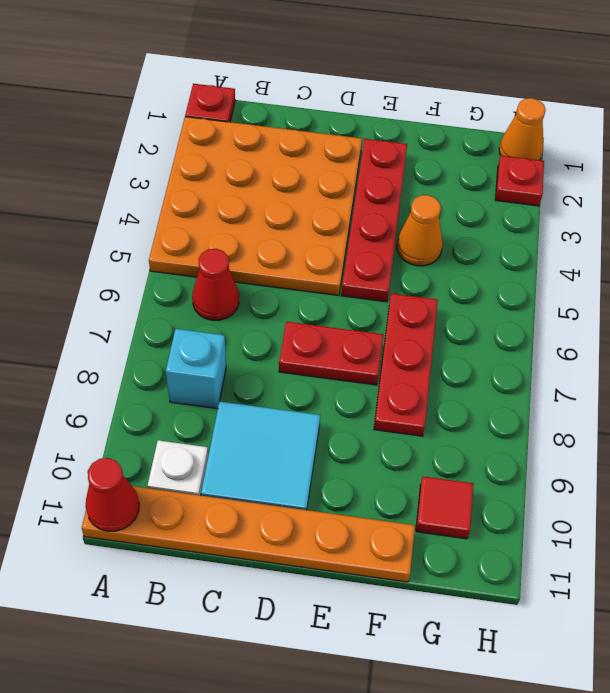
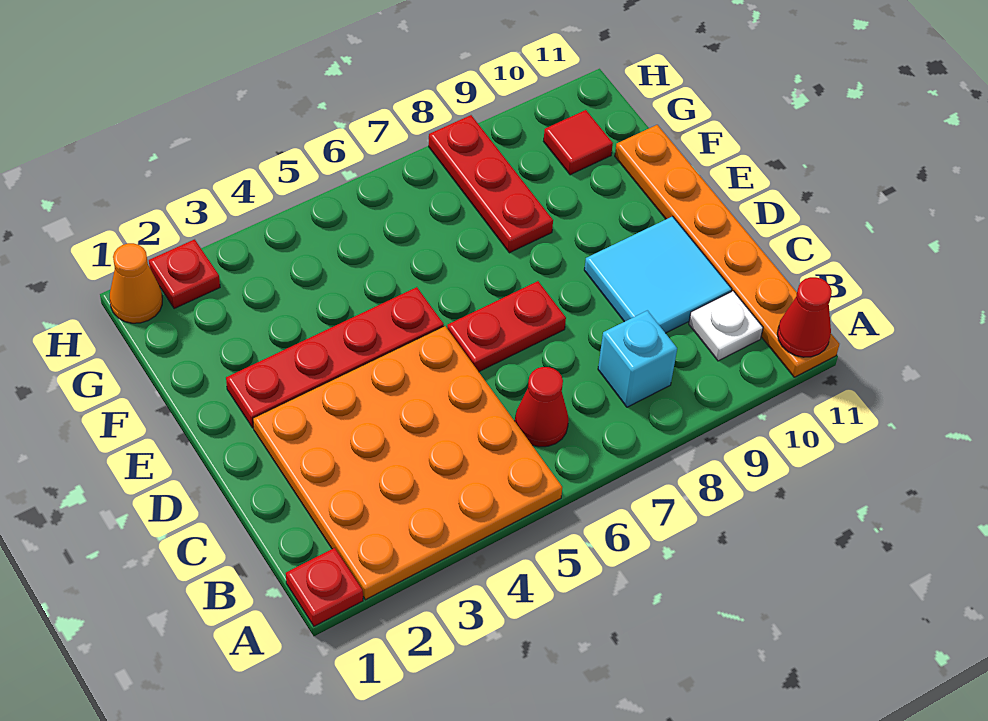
red plate D7:E7 level 1 -> red plate D6:D7 level 1
orange cone F4 level 1 -> none
red plate F6:F8 level 1 -> red plate F8:H8 level 1

